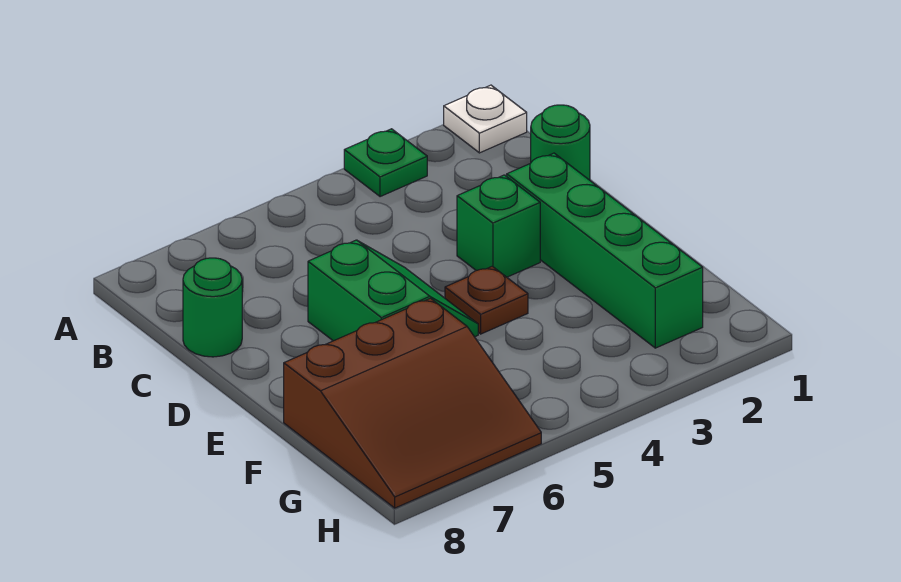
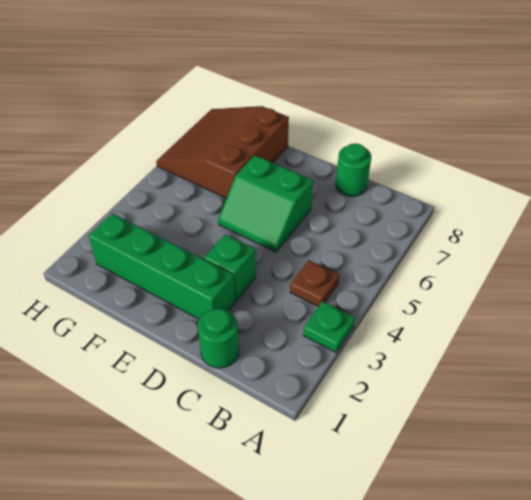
white plate A1 level 1 -> none
brown plate E4 level 1 -> brown plate B4 level 1

